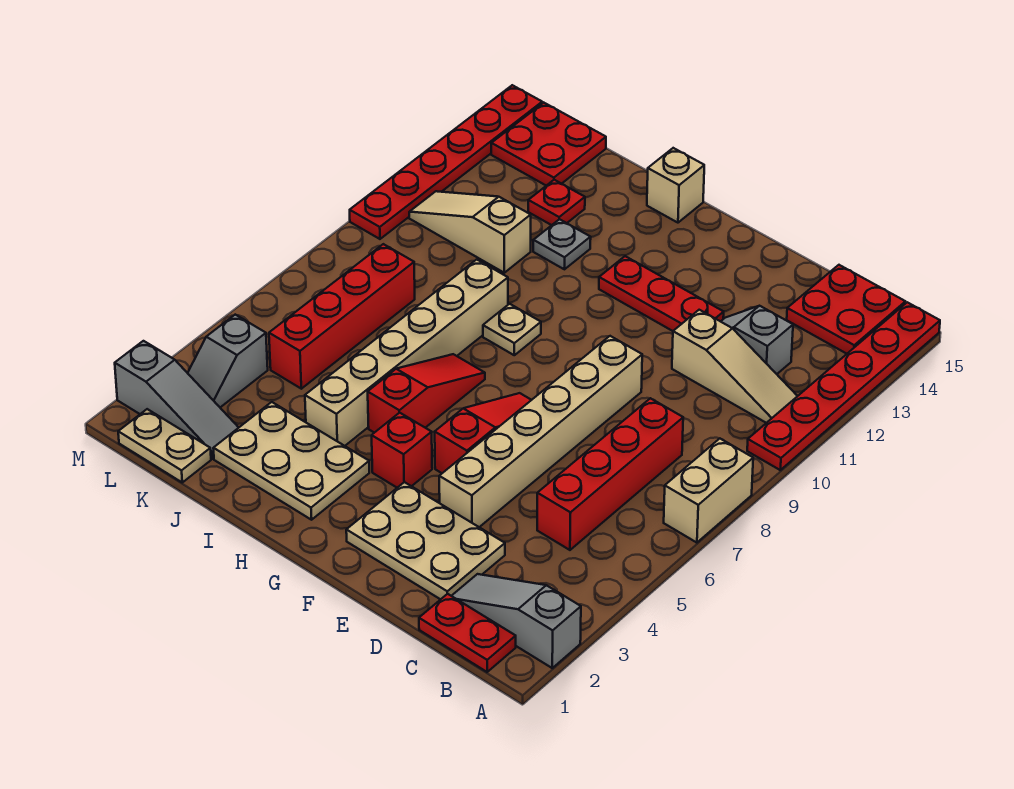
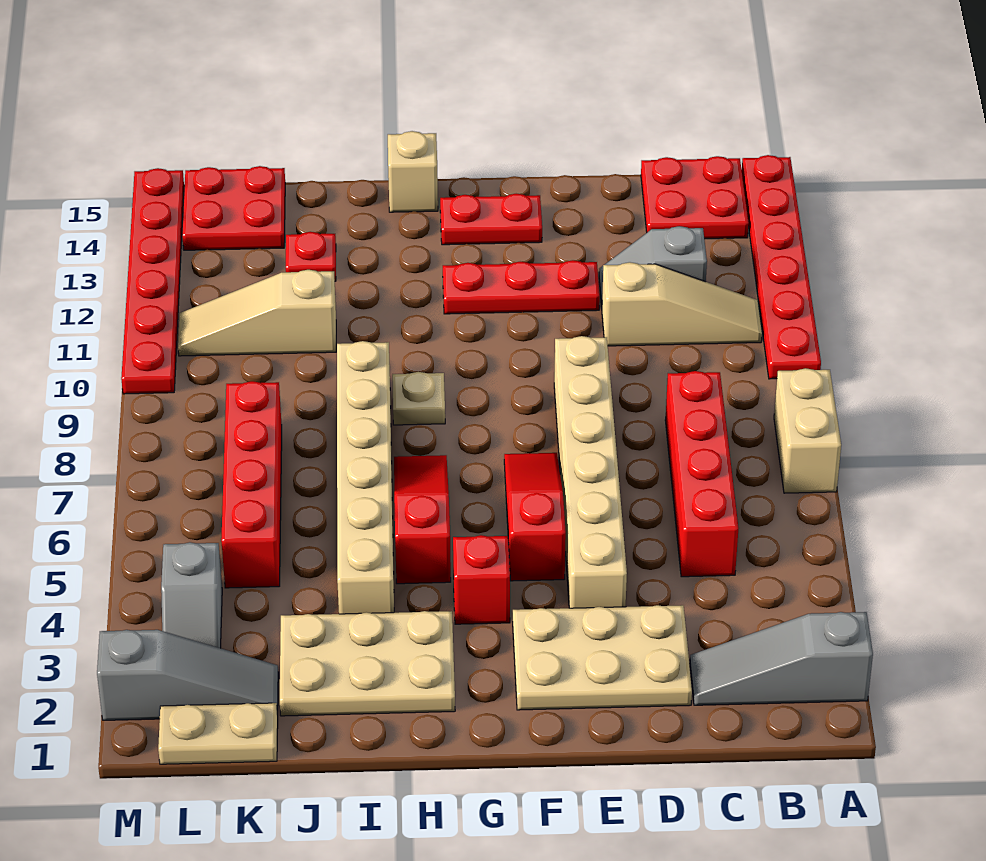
red plate B1:C1 level 1 -> red plate F14:G14 level 1
grey plate I12 level 1 -> none

